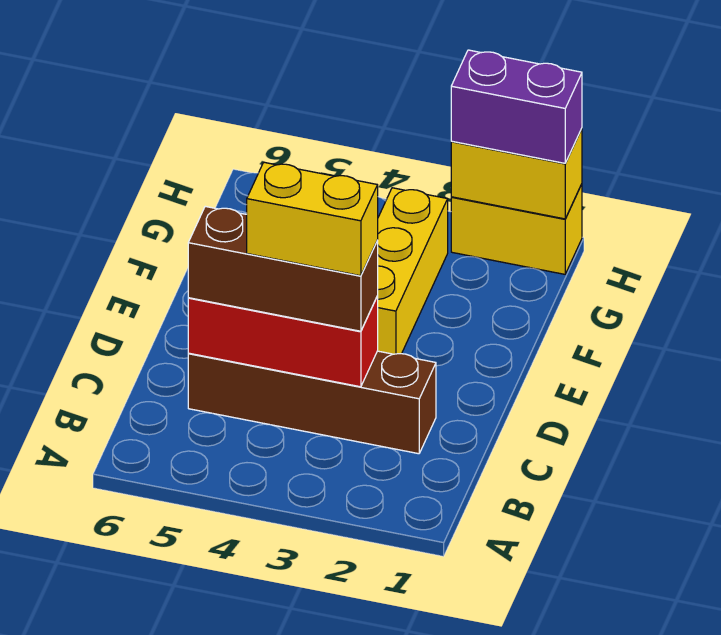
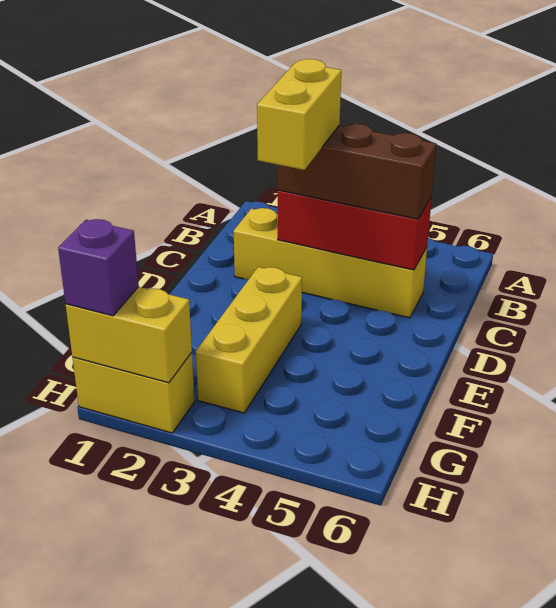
brown brick C2:C5 level 1 -> yellow brick C2:C5 level 1
yellow brick C3:C4 level 4 -> yellow brick C3:D3 level 4
purple brick H1:H2 level 3 -> purple brick H1 level 3

